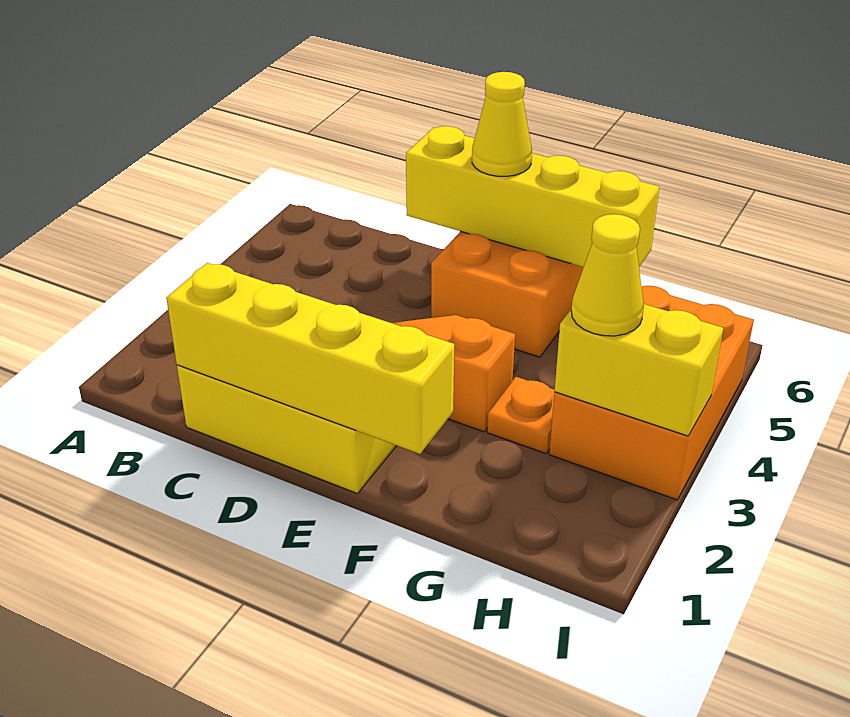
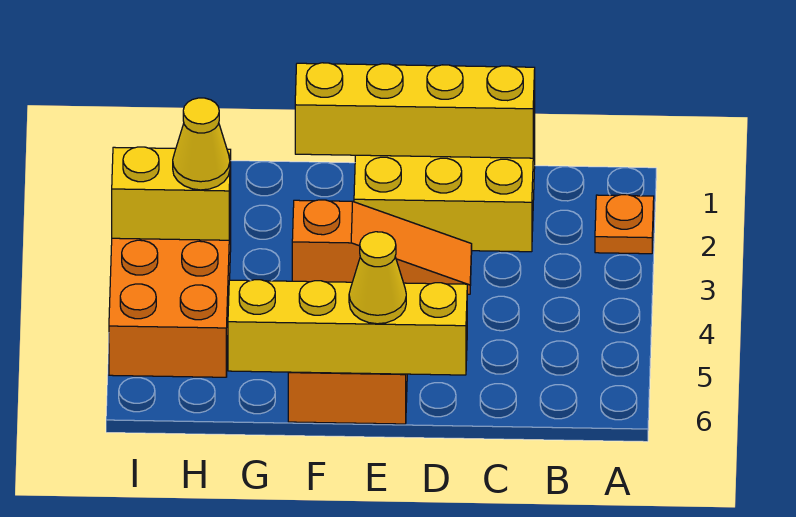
orange plate G3 level 1 -> orange plate A2 level 1

